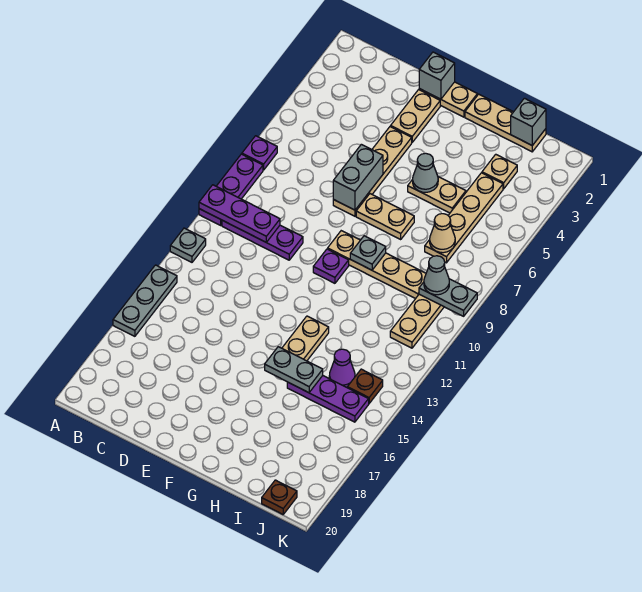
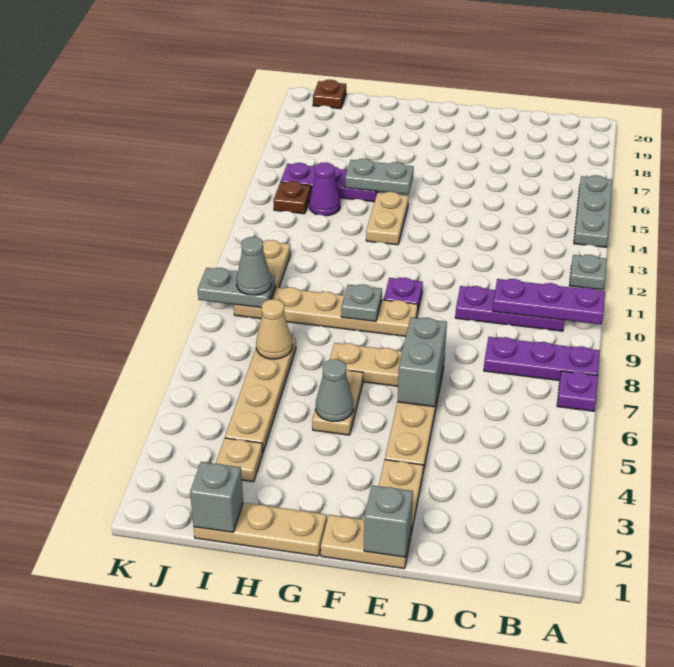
purple plate A8:A10 level 1 -> purple plate A8:C8 level 1
tan plate G5:H5 level 1 -> tan plate G5:G6 level 1

